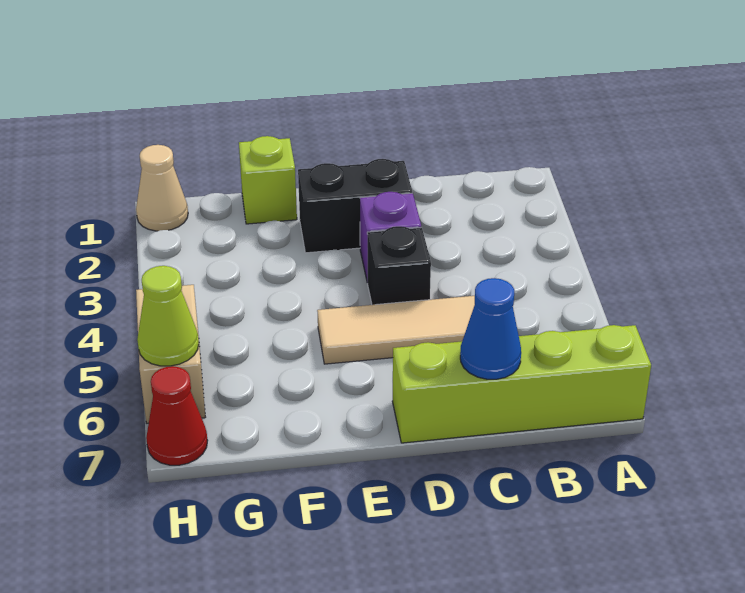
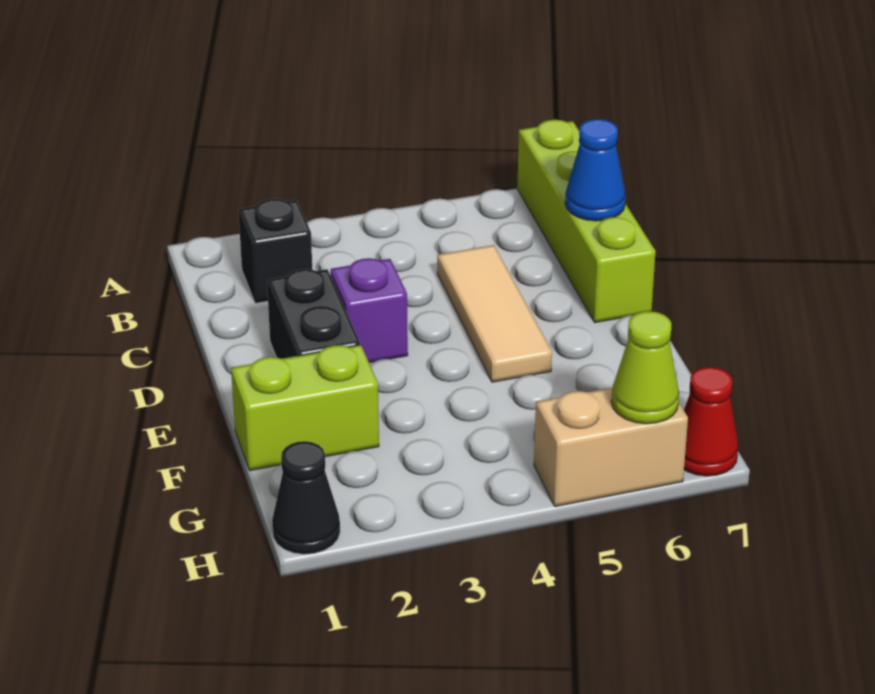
black brick D4 level 1 -> black brick B2 level 1
lime brick F1 level 1 -> lime brick F1:F2 level 1
tan cone H1 level 1 -> black cone H1 level 1

